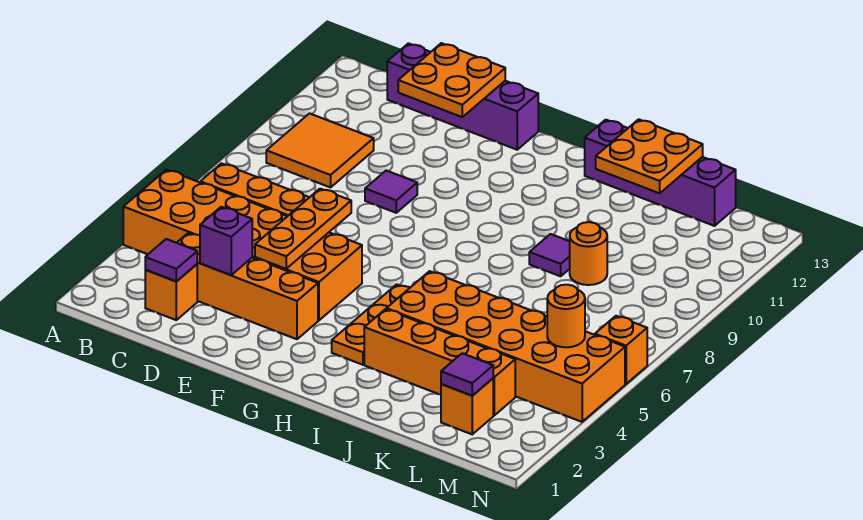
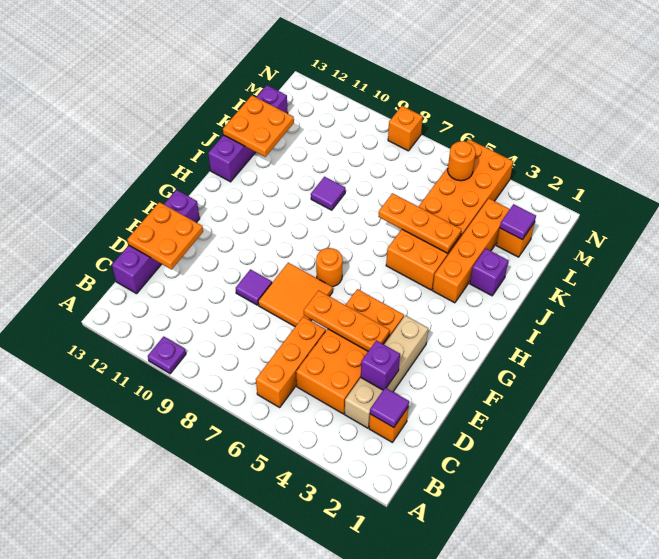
orange brick A4:F5 level 1 -> orange brick C4:F5 level 1
none -> purple plate A10 level 1
orange tile B9:C10 level 1 -> orange tile E7:F8 level 1
orange brick C3:F3 level 1 -> tan brick C3:F3 level 1
orange plate H3:H5 level 1 -> orange plate J4:J6 level 2
none -> purple brick J2 level 1
orange round brick K9 level 1 -> orange round brick G7 level 1
orange brick N6 level 1 -> orange brick N8 level 1

